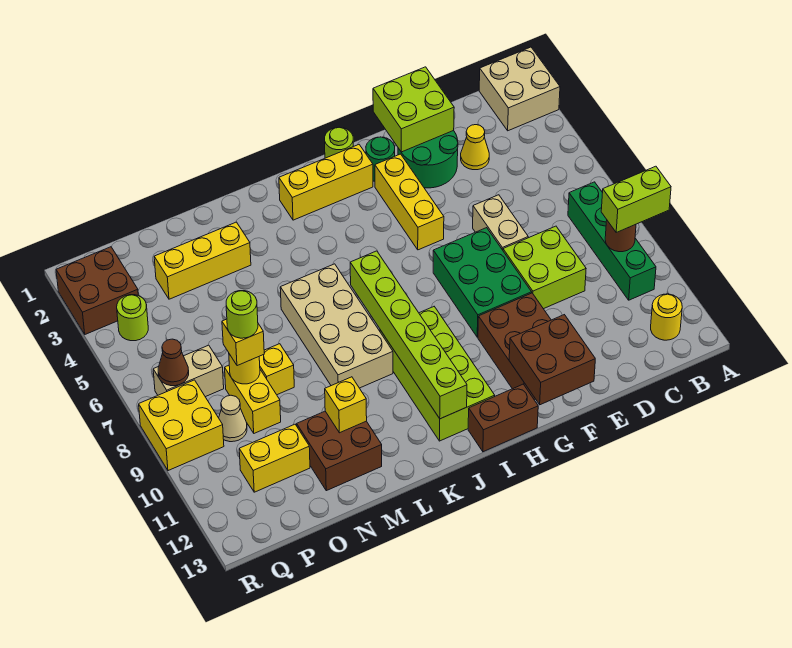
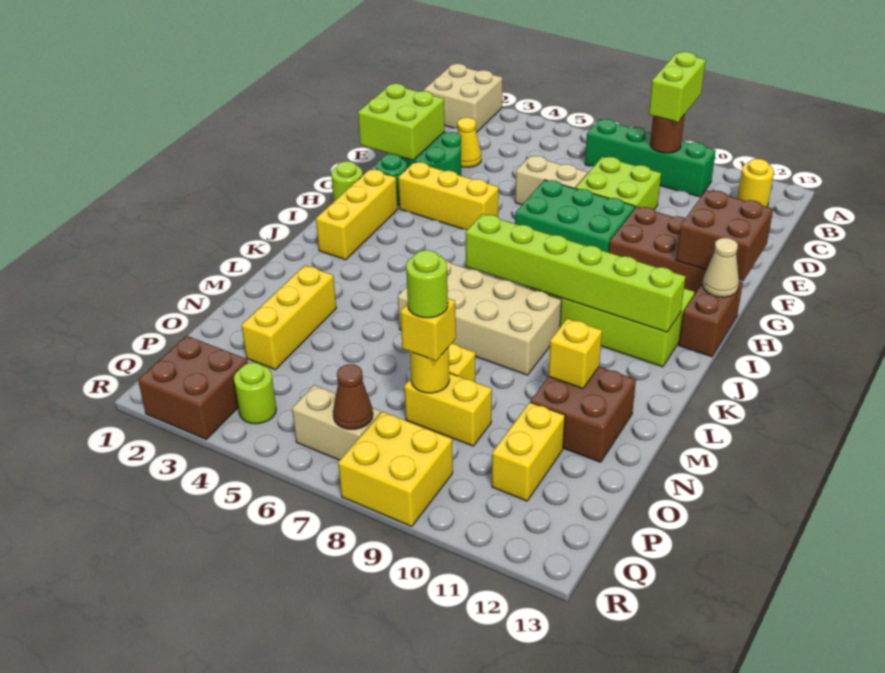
tan brick P7:Q7 level 1 -> tan brick Q6:Q7 level 1
tan cone P9 level 1 -> tan cone H13 level 2

